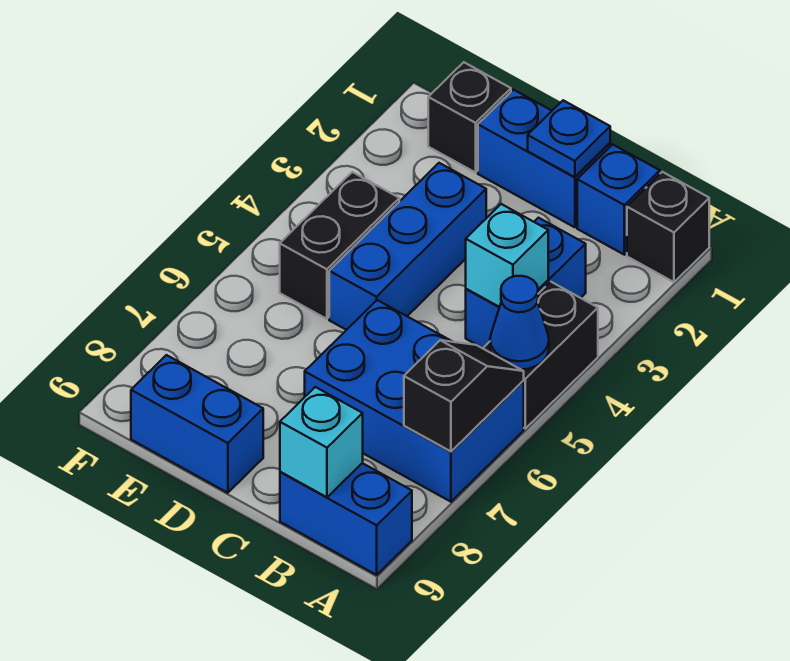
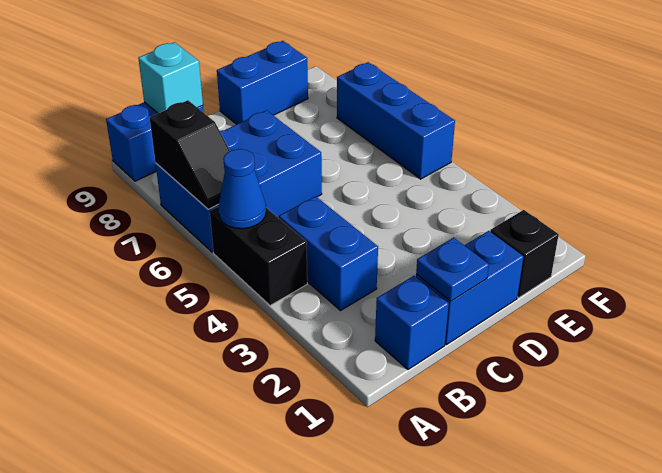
black brick A1 level 1 -> none
cyan brick B4 level 2 -> none
blue brick D3:D5 level 1 -> blue brick F5:F7 level 1
black brick E4:E5 level 1 -> none

